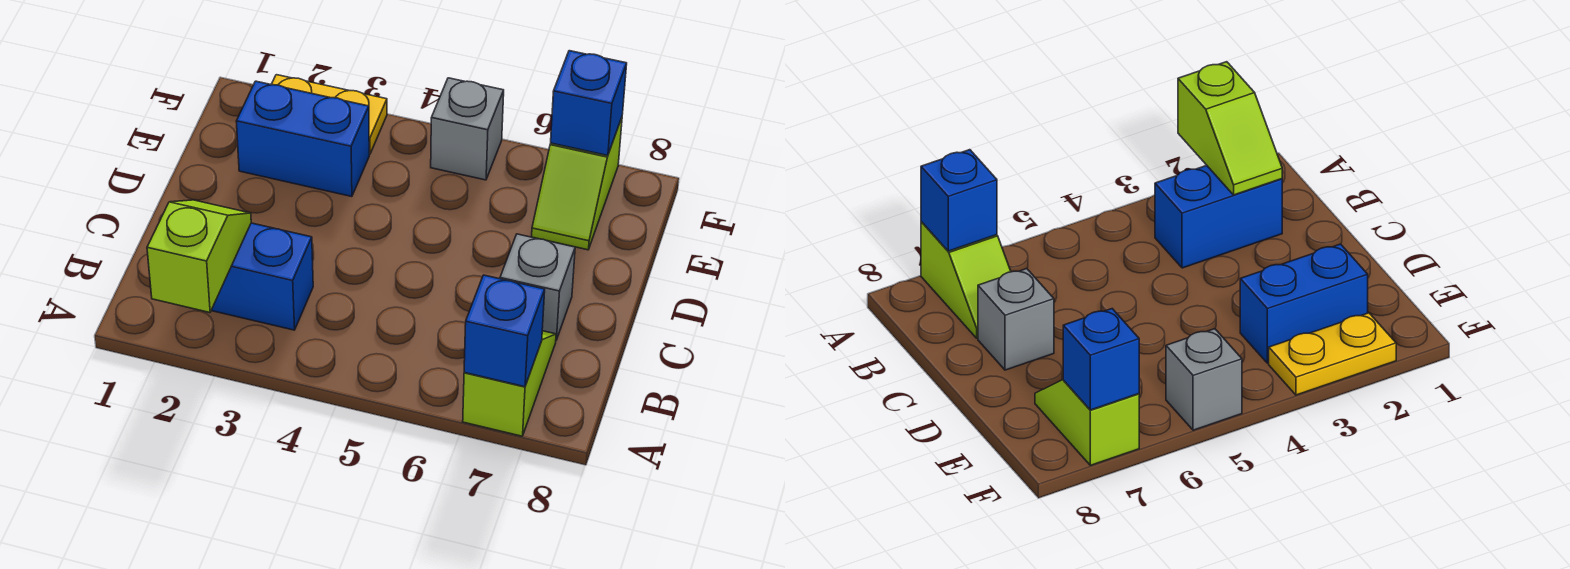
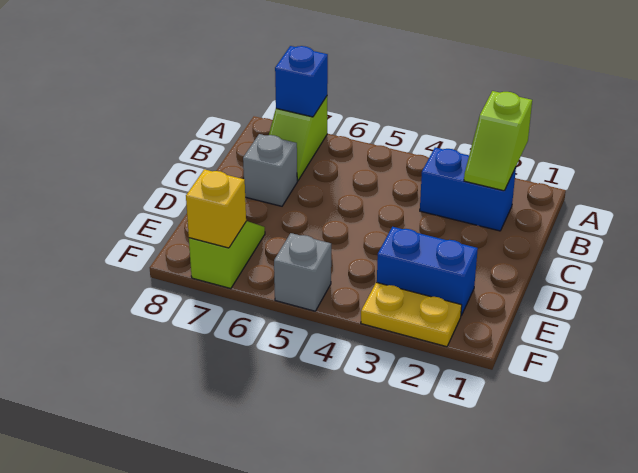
blue brick F7 level 2 -> yellow brick F7 level 2

